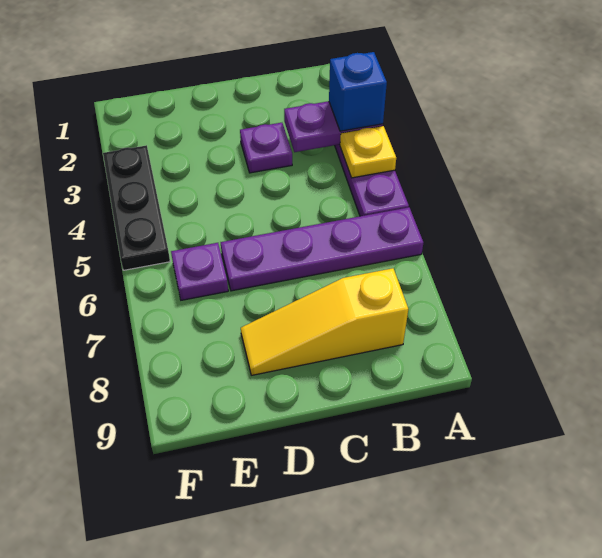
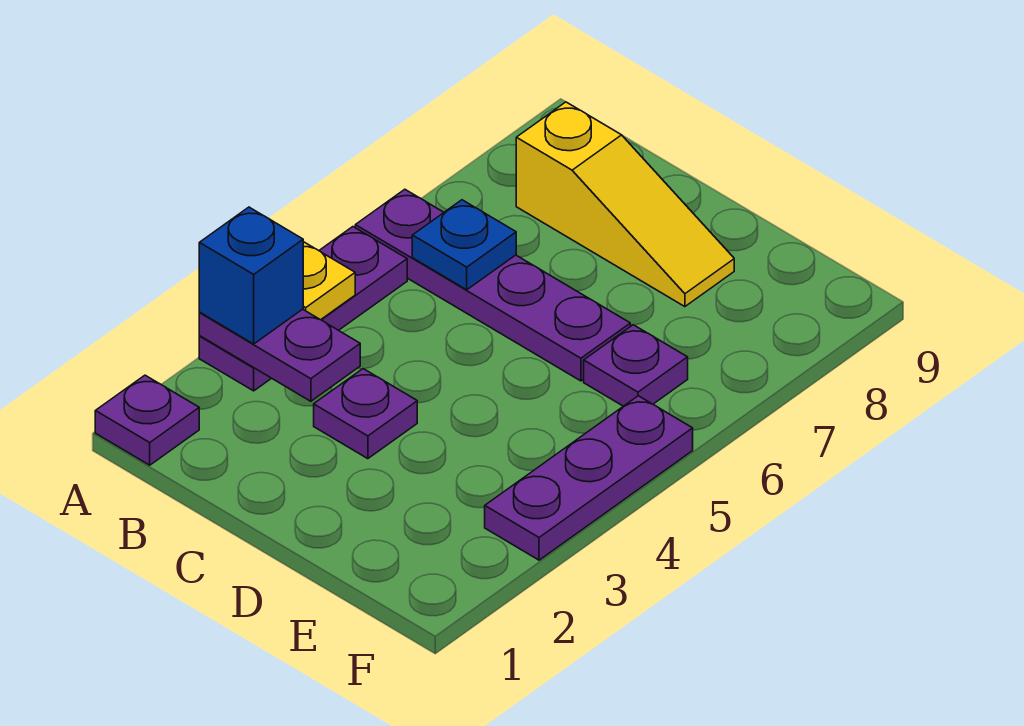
none -> purple plate A1 level 1
none -> blue plate B6 level 2
black plate F3:F5 level 1 -> purple plate F3:F5 level 1

